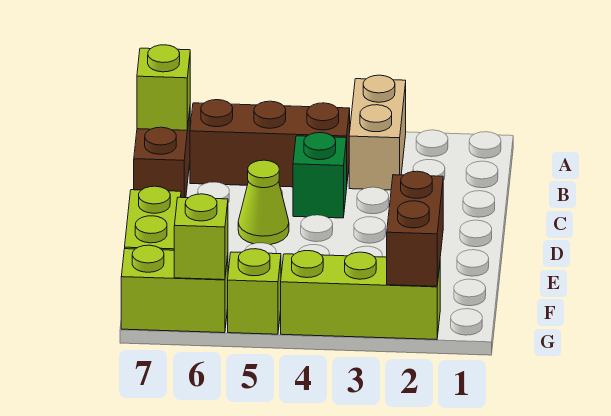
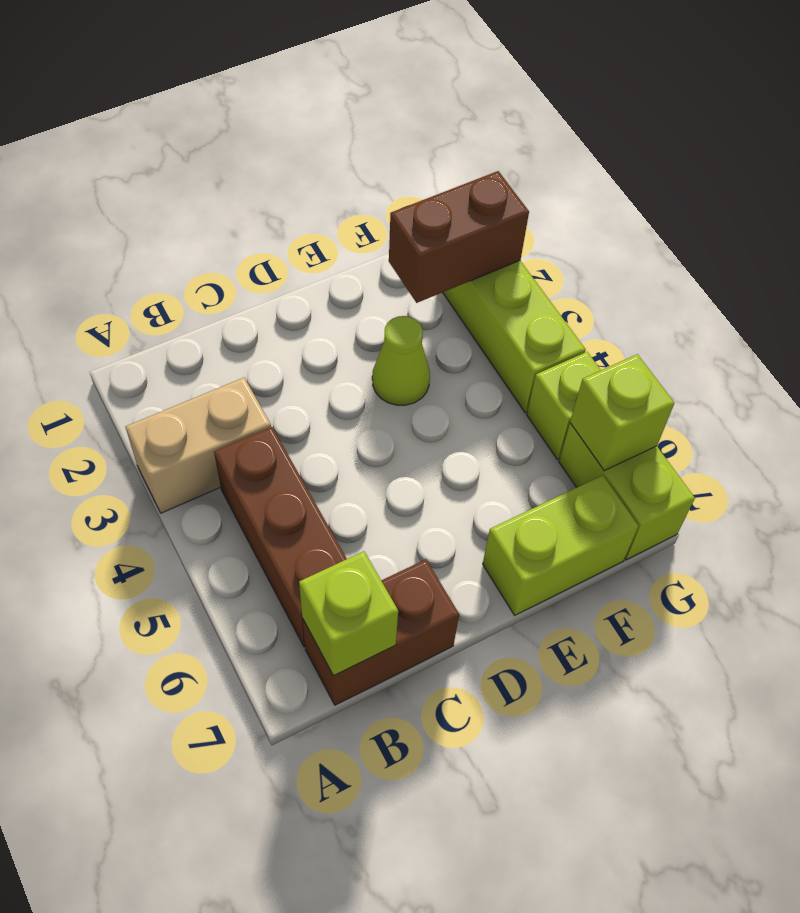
green brick C4 level 1 -> none
lime cone D5 level 1 -> lime cone E3 level 1

